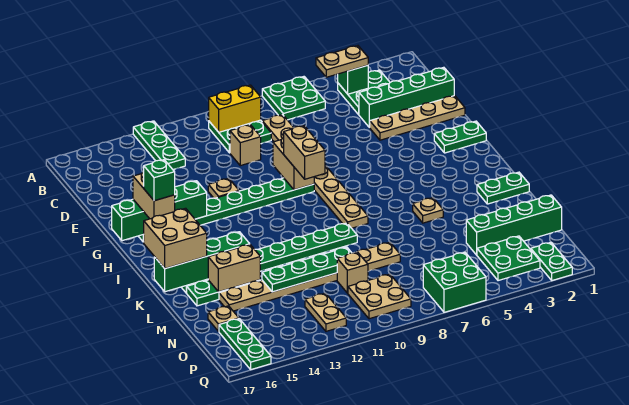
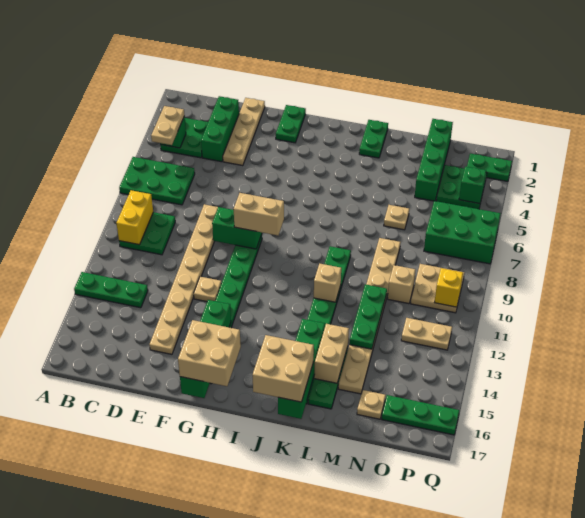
green plate A6:B7 level 1 -> green plate A6:C7 level 1
tan plate C8:J8 level 1 -> tan plate E8:E15 level 1
green brick D1:D4 level 1 -> green brick D2:D4 level 1
tan brick D10 level 1 -> tan brick K11 level 2
tan brick F9:G9 level 2 -> green brick F9:G9 level 2
tan brick G16:H16 level 3 -> tan brick G16:H17 level 3
green brick H16 level 4 -> green brick P4 level 2
tan plate K5 level 1 -> tan plate M6 level 1
green plate M10:M13 level 2 -> green plate M11:M13 level 2
green brick P6:Q7 level 1 -> green brick O6:Q7 level 1
none -> yellow brick P10 level 2

